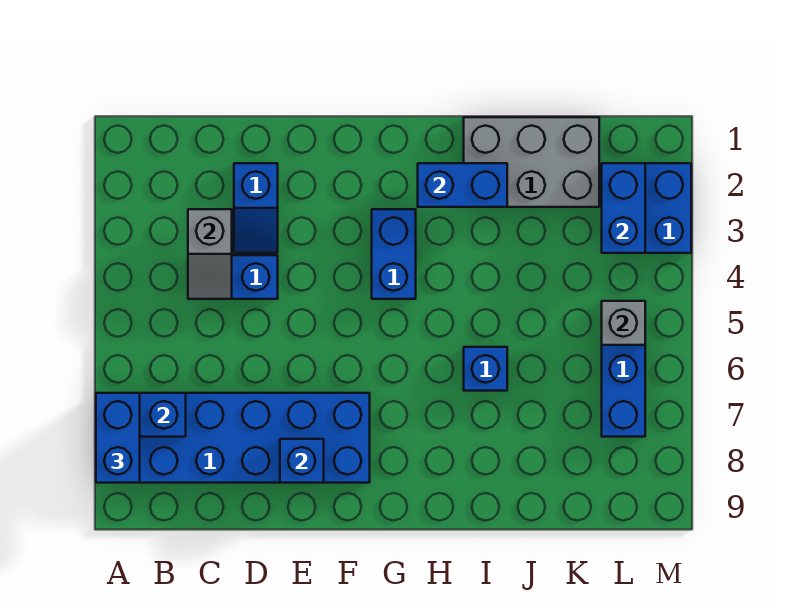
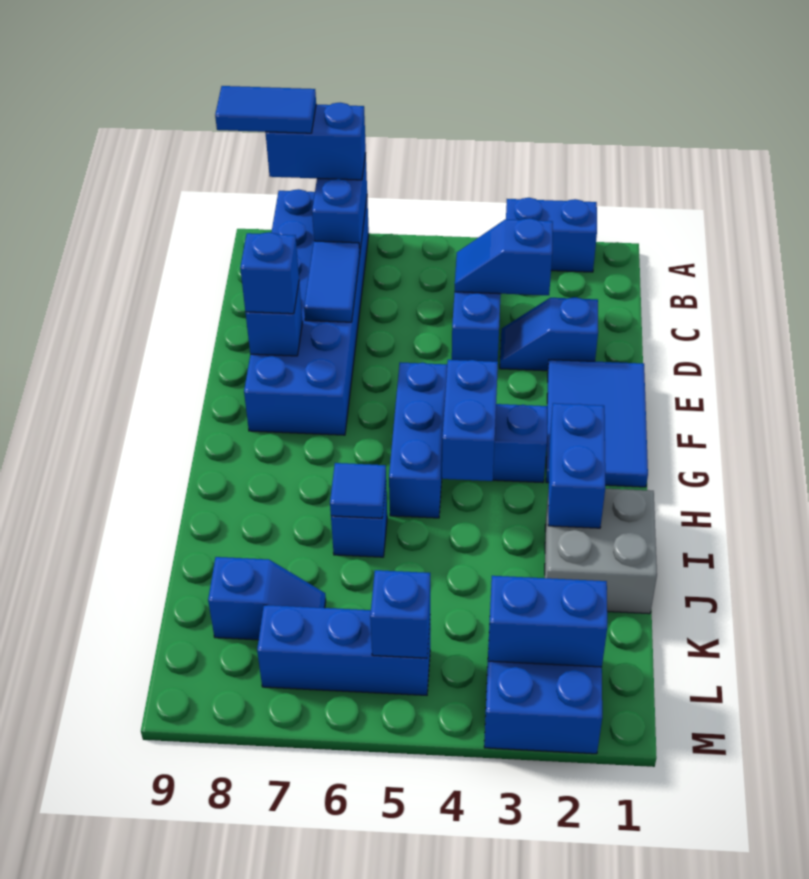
none -> blue brick A2:A3 level 1
none -> blue tile A8:A9 level 4
grey slope C3:C4 level 2 top 3 -> blue slope C3:C4 level 2 top 3
none -> blue tile C7:D7 level 2
none -> blue tile E1:G2 level 1
none -> blue brick E8 level 3
none -> blue brick F5:H5 level 1
none -> blue brick G4:H4 level 2
grey brick I1:K2 level 1 -> grey brick I1:J2 level 1
none -> blue tile I6 level 2
none -> blue slope K7:K8 level 1 top 8
grey brick L5 level 2 -> blue brick L5 level 2

